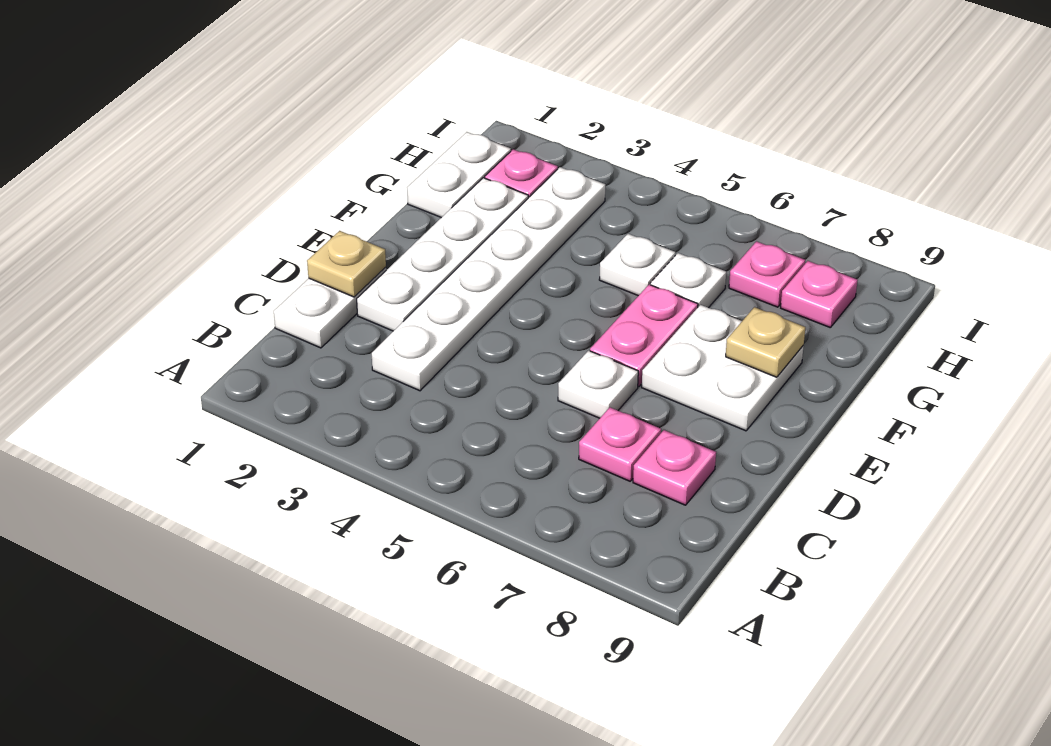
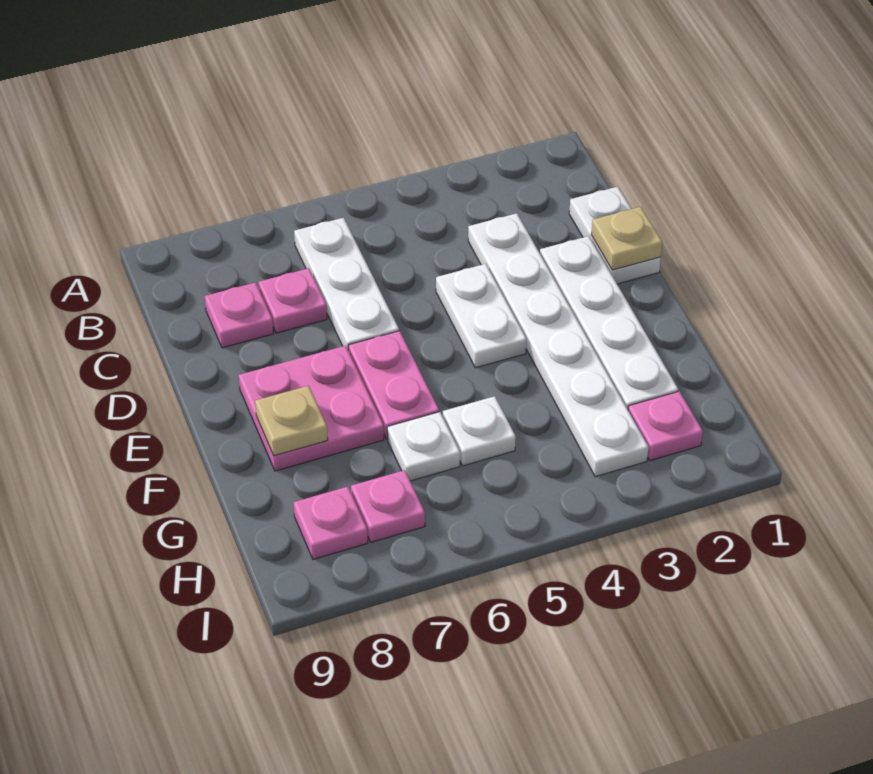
white plate D6 level 1 -> white plate B6:D6 level 1
white plate E7:F8 level 1 -> pink plate E7:F8 level 1
white plate G1:H1 level 1 -> white plate D4:E4 level 1

